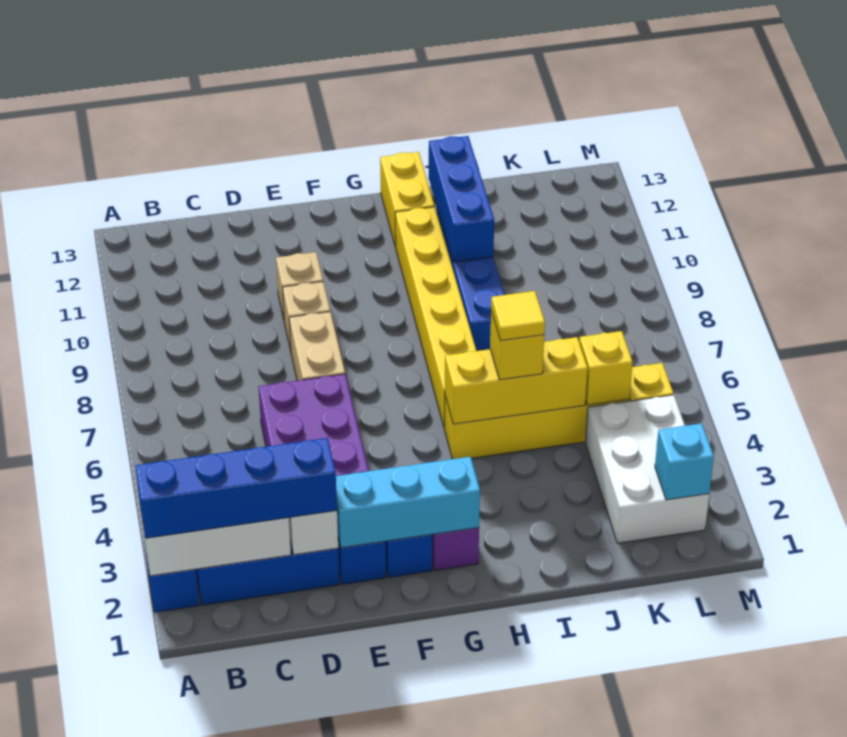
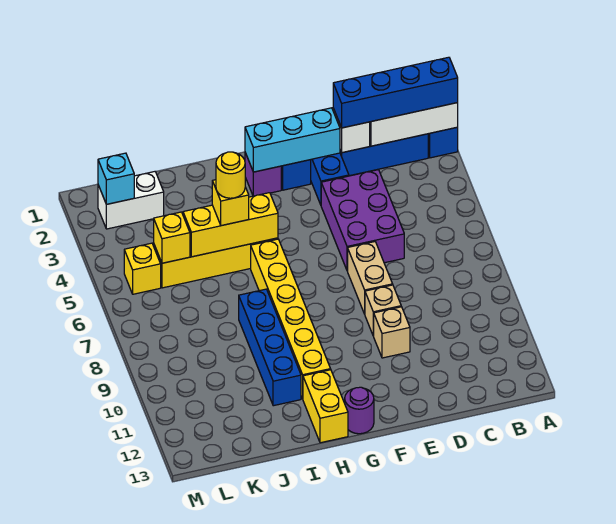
none -> purple round brick G13 level 1
yellow tile I5 level 4 -> yellow round brick I5 level 4
blue brick I10:I12 level 2 -> none
white brick K2:L4 level 1 -> white brick K2:L2 level 1

